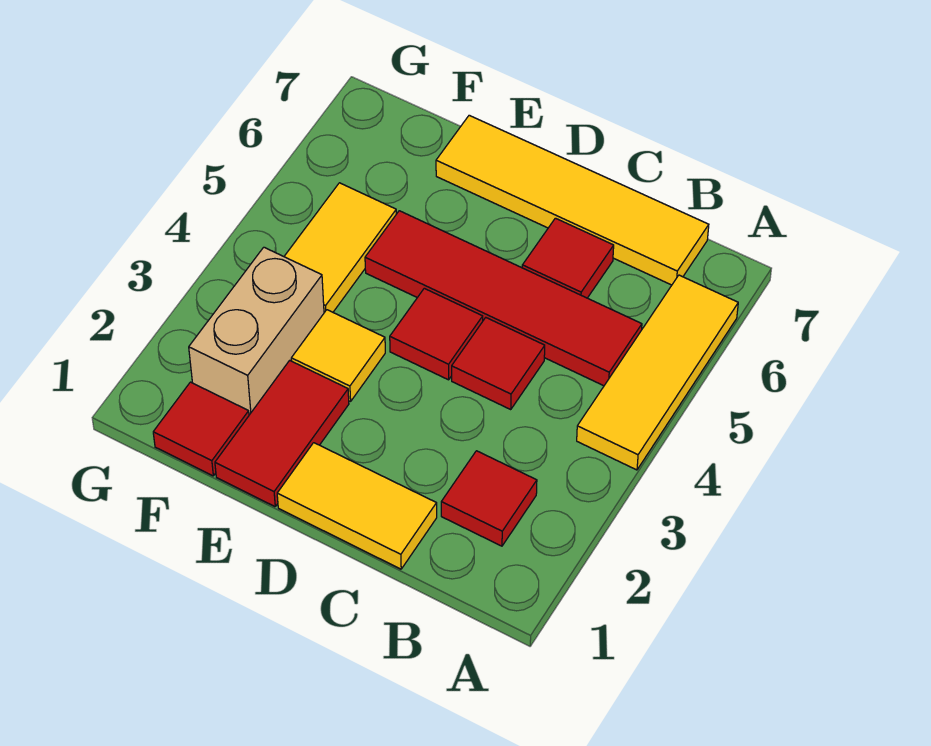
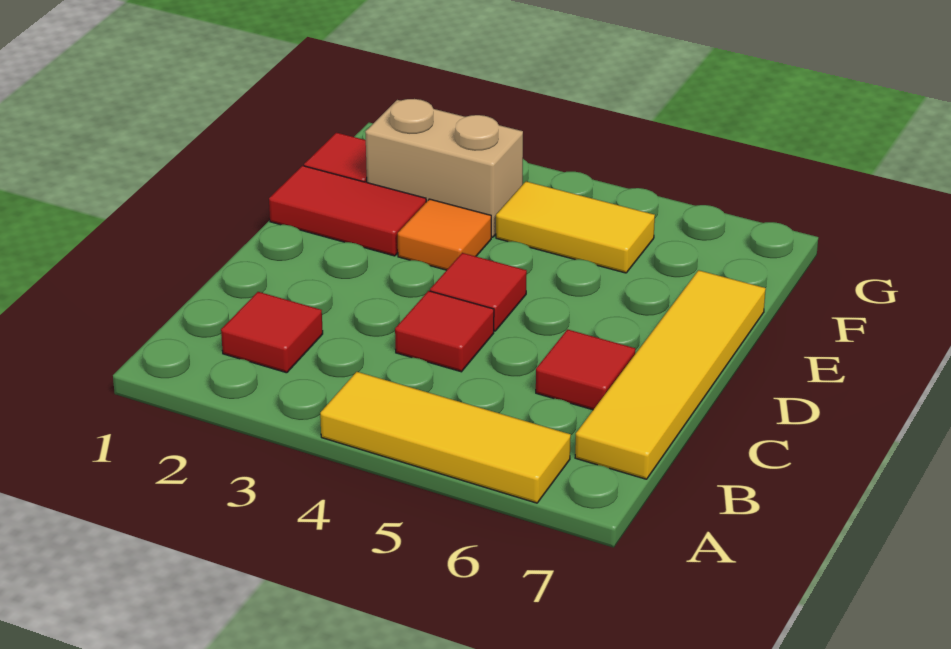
red tile B5:E5 level 1 -> none
yellow tile C1:D1 level 1 -> none
yellow tile E3 level 1 -> orange tile E3 level 1

